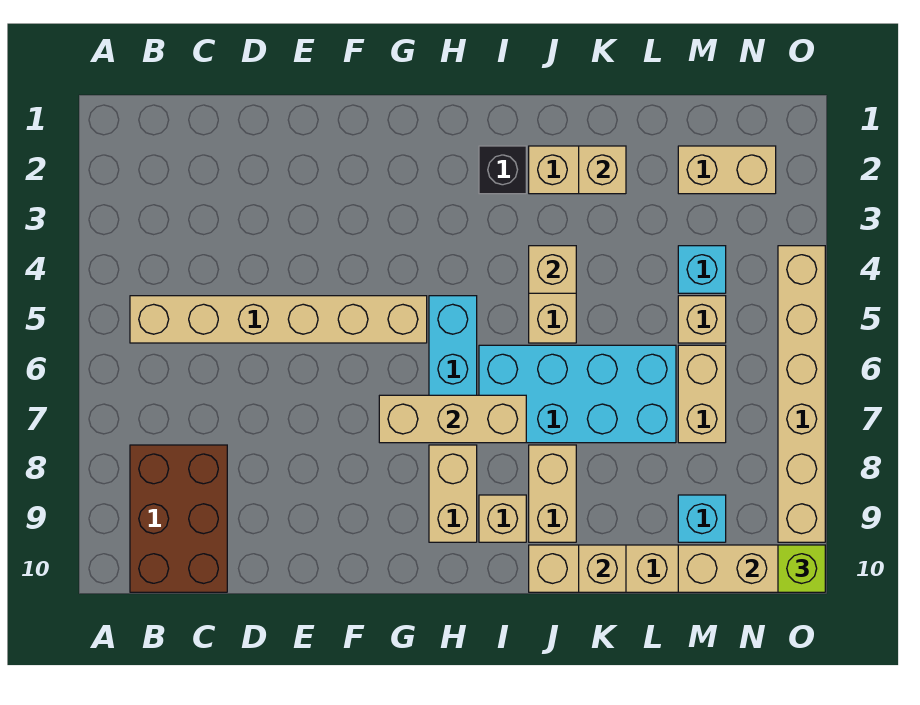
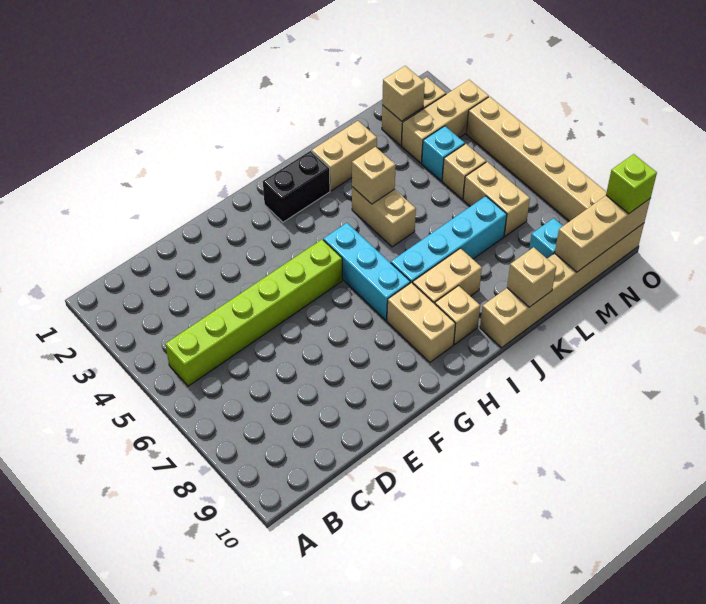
tan brick B5:G5 level 1 -> lime brick B5:G5 level 1
brown brick B8:C10 level 1 -> none
tan brick G7:I7 level 2 -> tan brick M3:O3 level 1
black brick I2 level 1 -> black brick H2:I2 level 1
cyan brick I6:L7 level 1 -> cyan brick I7:L7 level 1
tan brick J8:J9 level 1 -> tan brick I8:J8 level 1
tan brick K2 level 2 -> tan brick M2 level 2

